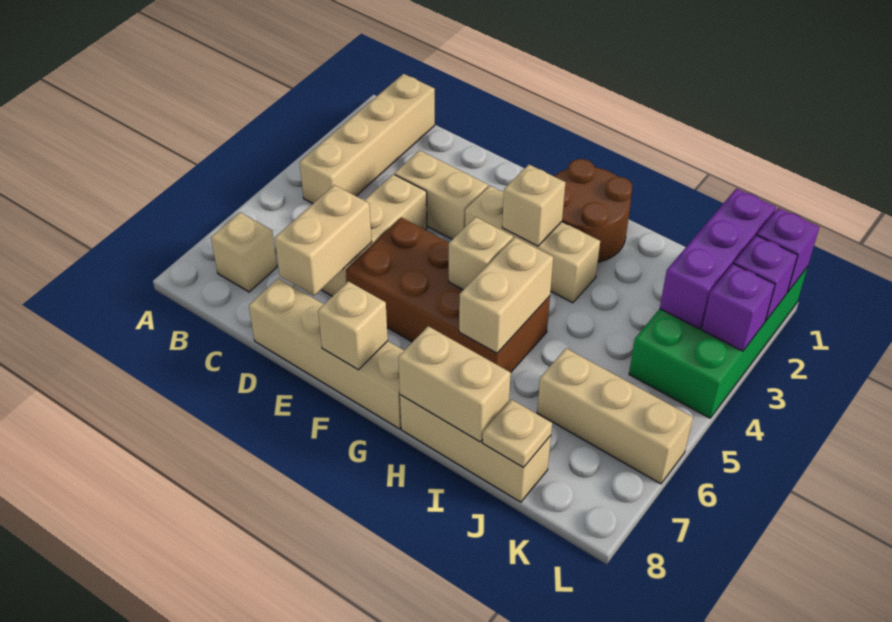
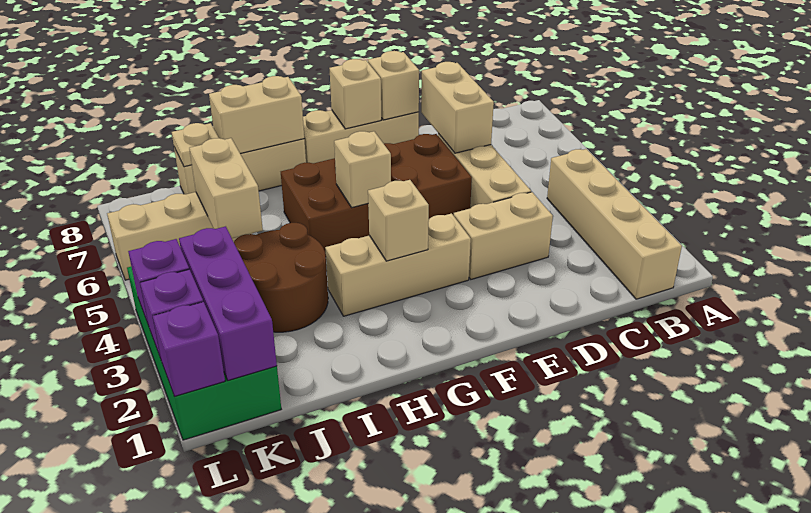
tan brick B7 level 1 -> tan brick E8 level 2
tan brick D8:G8 level 1 -> tan brick E8:G8 level 1
brown round brick G1:H2 level 1 -> brown round brick I3:J4 level 1
tan brick H5:H6 level 2 -> tan brick J5:J6 level 2

